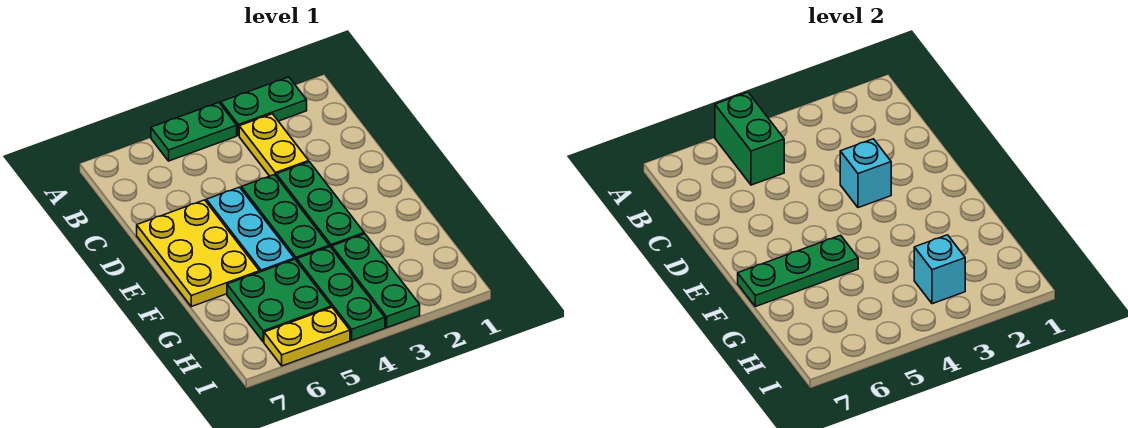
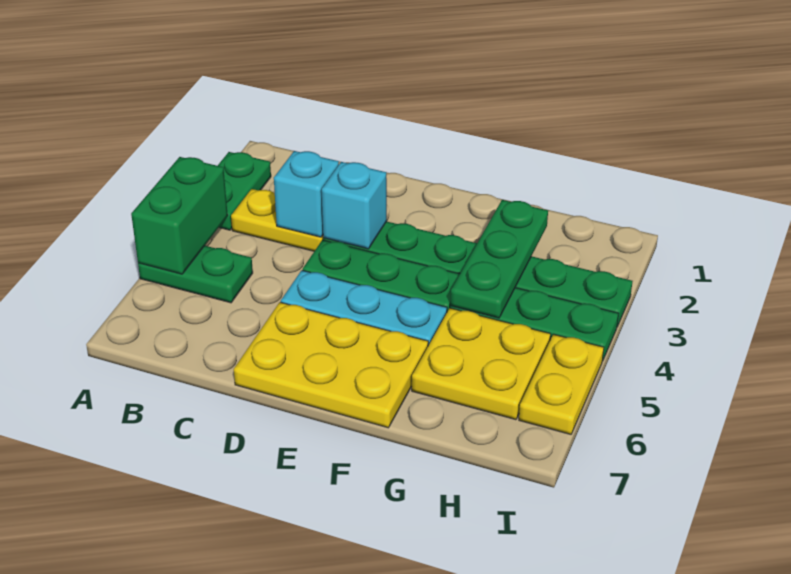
green plate A4:A5 level 1 -> green plate A5:B5 level 1
green brick A5:B5 level 2 -> green brick A4:A5 level 2
green plate F5:F7 level 2 -> green plate G2:G4 level 2
green plate G5:H6 level 1 -> yellow plate G5:H6 level 1
cyan brick H3 level 2 -> cyan brick C3 level 2

